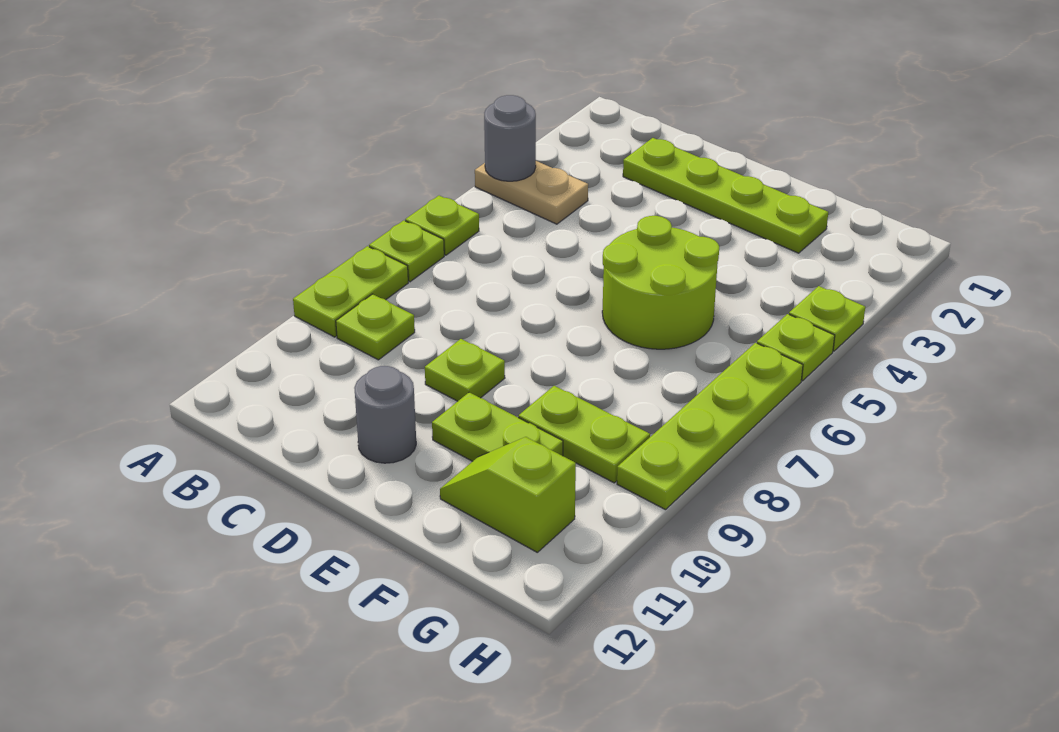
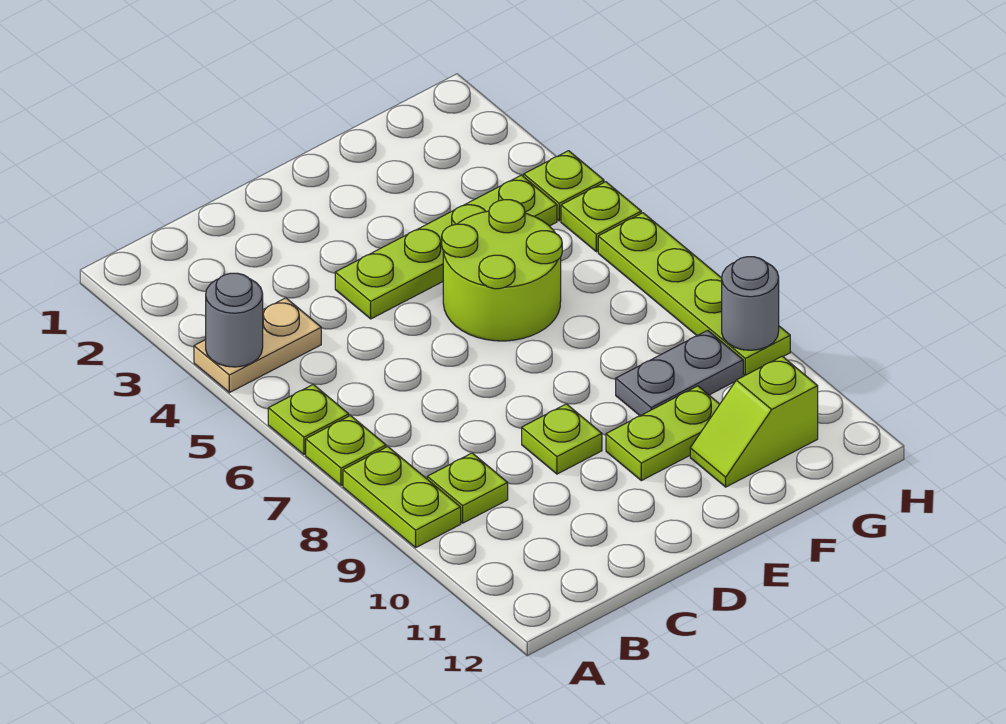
lime plate C2:F2 level 1 -> lime plate D4:G4 level 1
grey round brick D11 level 1 -> grey round brick H9 level 2
lime plate F9:G9 level 1 -> grey plate F9:G9 level 1

